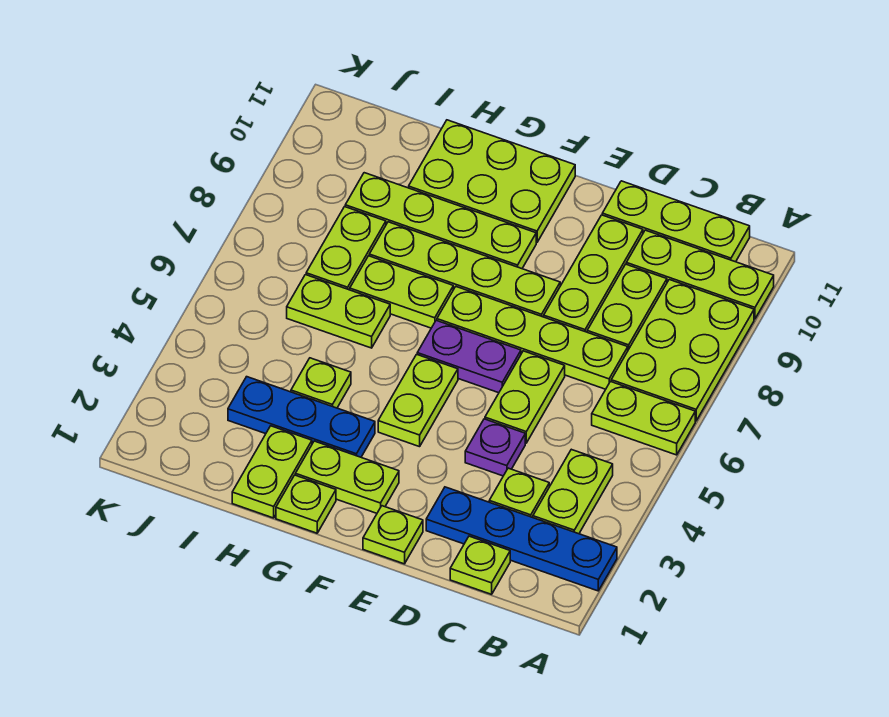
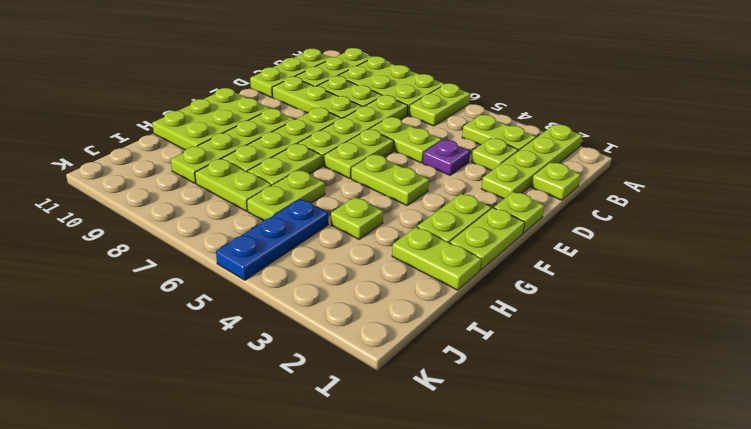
blue plate A2:D2 level 1 -> lime plate A2:D2 level 1
purple plate E6:F6 level 1 -> lime plate E6:F6 level 1
lime plate G1 level 1 -> lime plate F1:G1 level 1
blue plate G3:I3 level 1 -> blue plate I5:K5 level 1

